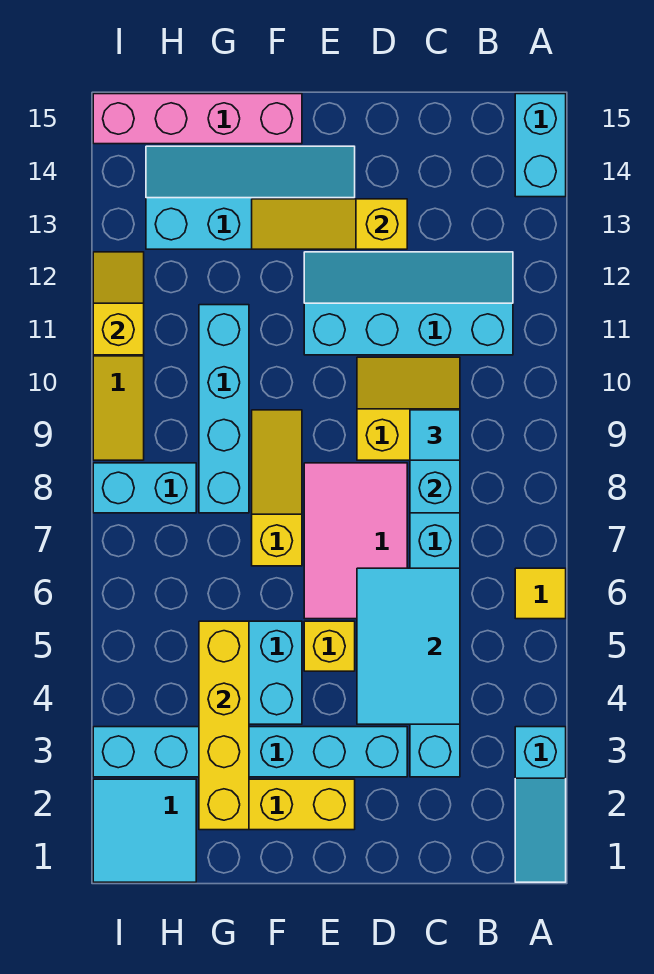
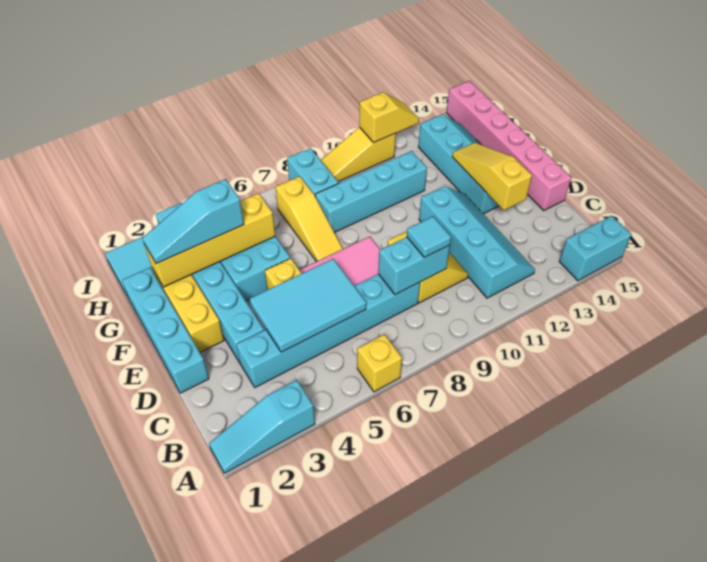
yellow tile A6 level 1 -> yellow brick A6 level 1
none -> cyan brick D1:G1 level 1
yellow slope F7:F9 level 1 top 7 -> yellow slope F7:H7 level 1 top H
pink brick F15:I15 level 1 -> pink brick D15:I15 level 1
none -> cyan slope G2:G4 level 3 top 4

